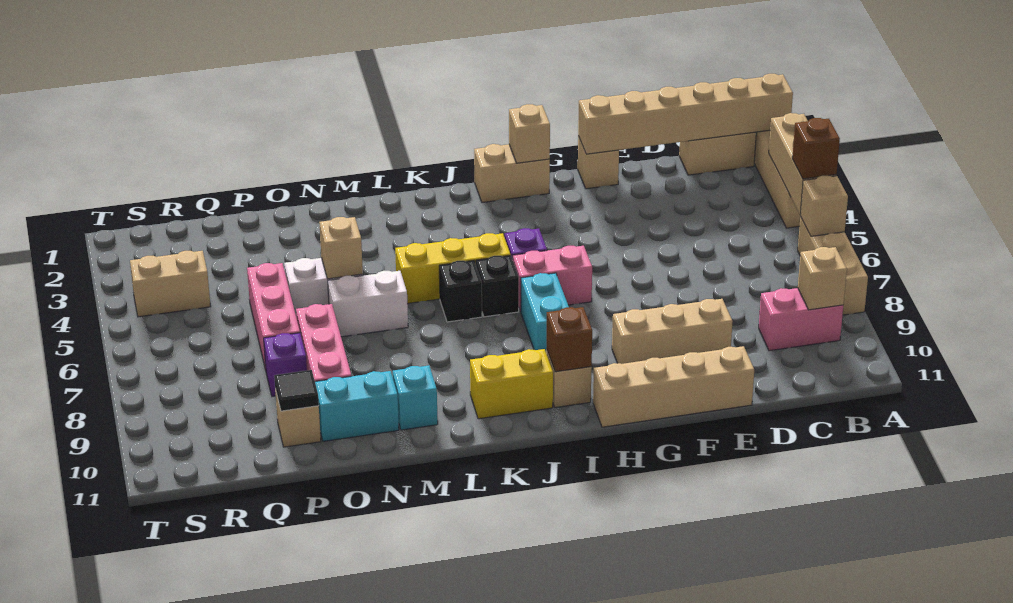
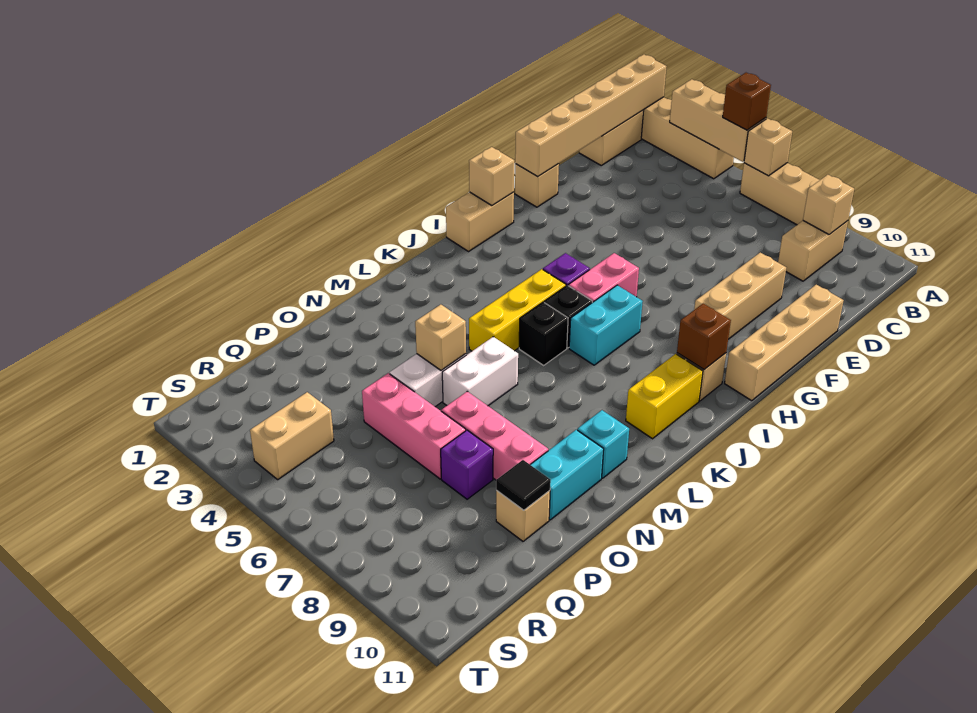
pink brick B9:C9 level 1 -> tan brick B9:C9 level 1
cyan brick I7:I8 level 1 -> cyan brick I7:J7 level 1

